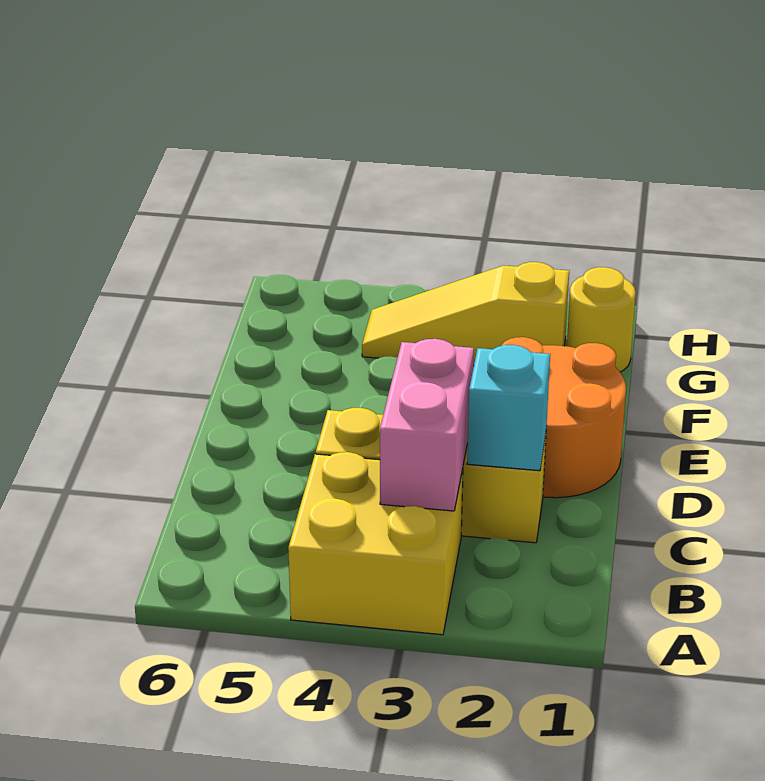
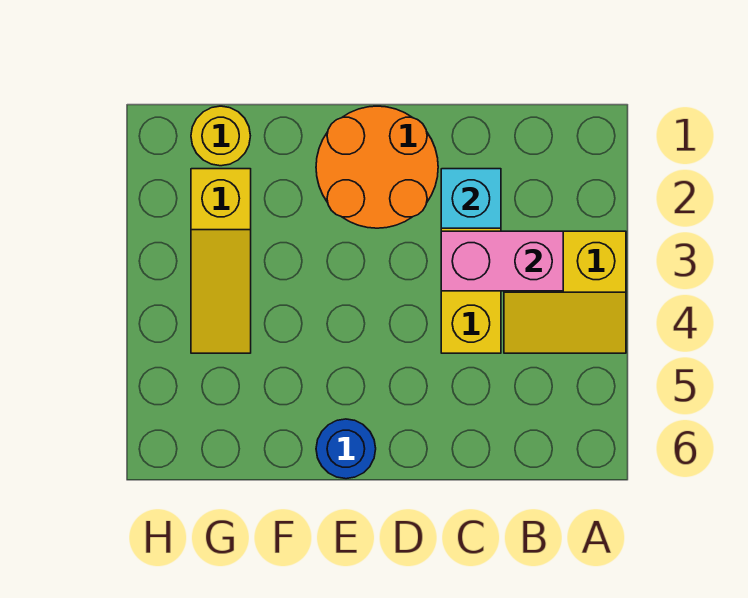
yellow brick A3:B4 level 1 -> yellow slope A3:B4 level 1 top 3
none -> blue round brick E6 level 1

